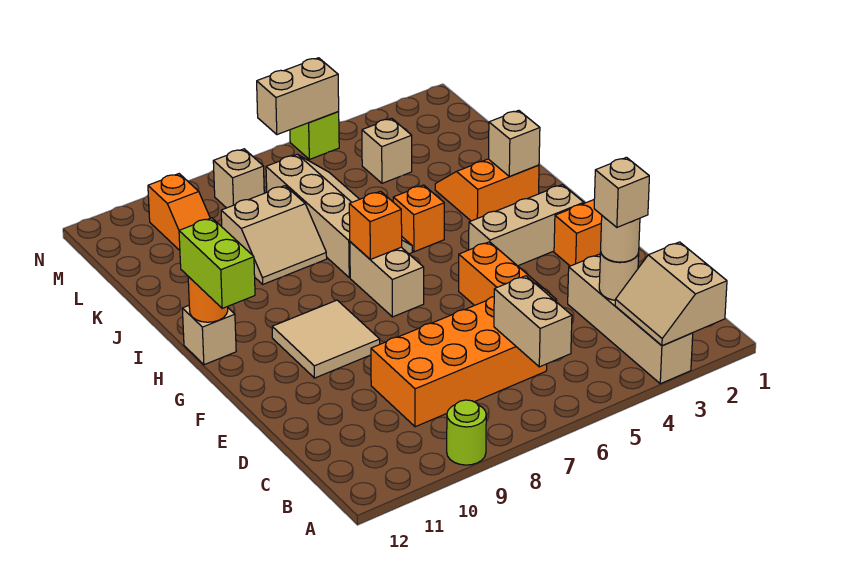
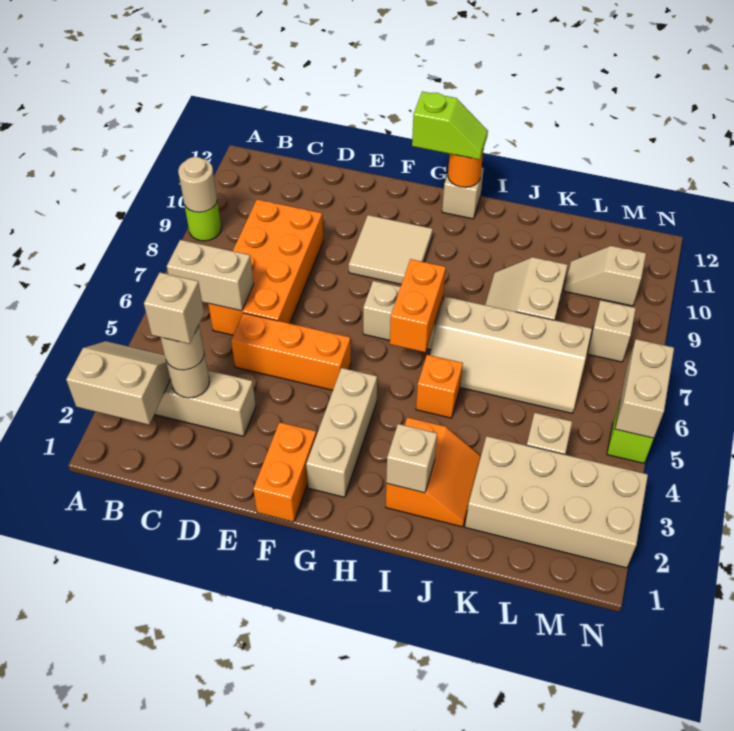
none -> tan round brick A9 level 2
lime brick G12:H12 level 3 -> lime slope G12:H12 level 3 top G
orange brick H7 level 2 -> orange brick H6:H7 level 2
none -> tan brick K2:N3 level 1
orange slope L10:M10 level 1 top M -> tan slope L10:M10 level 1 top M

